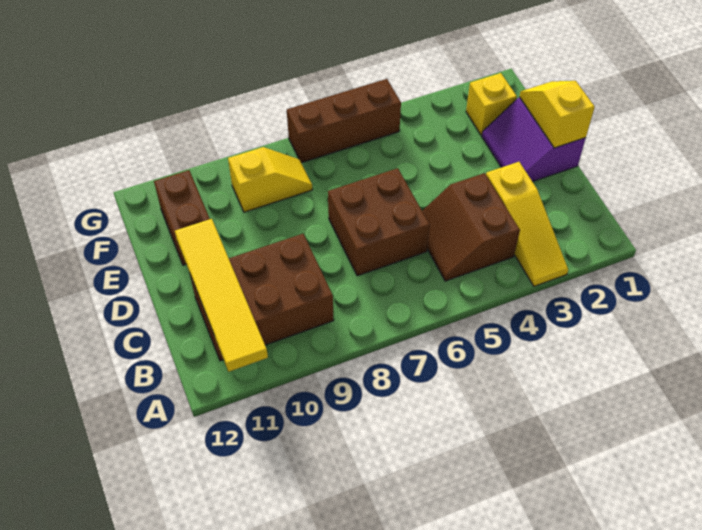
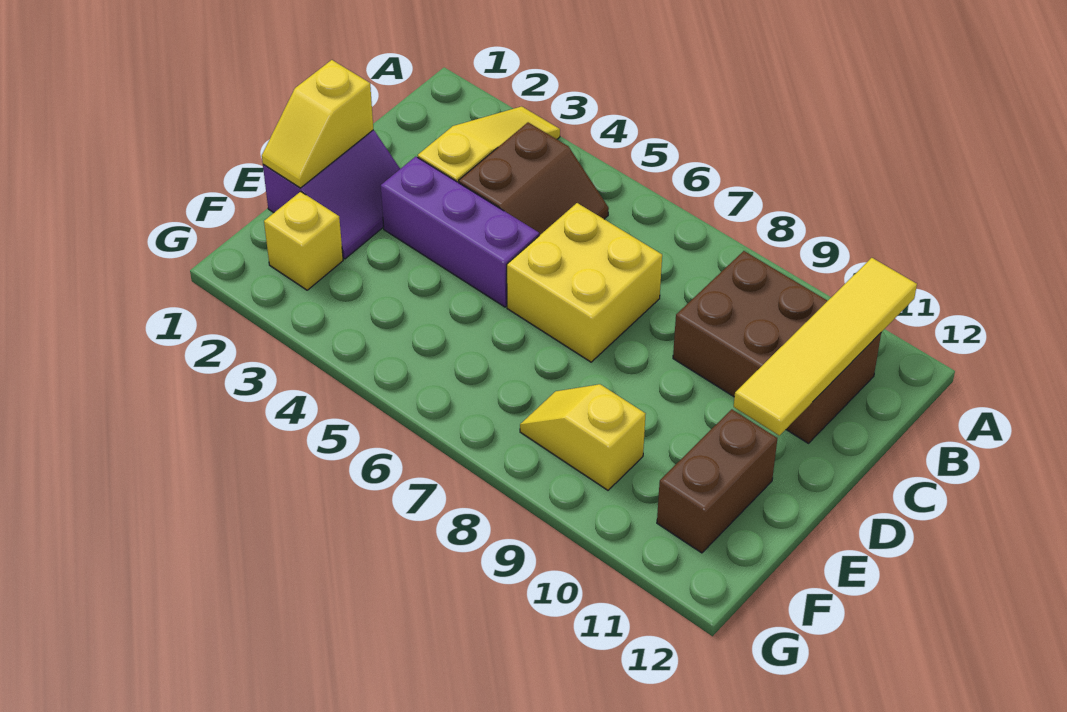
brown brick C6:D7 level 1 -> yellow brick C6:D7 level 1
none -> purple brick D3:D5 level 1
brown brick G5:G7 level 1 -> none

